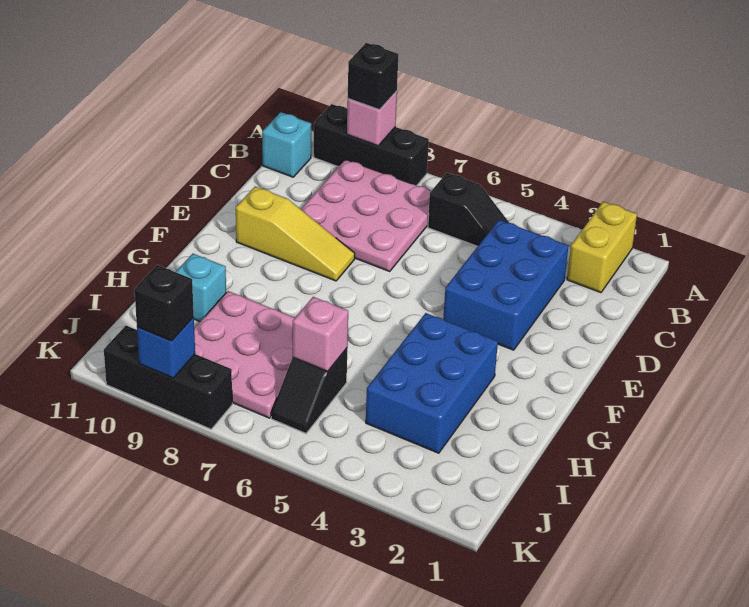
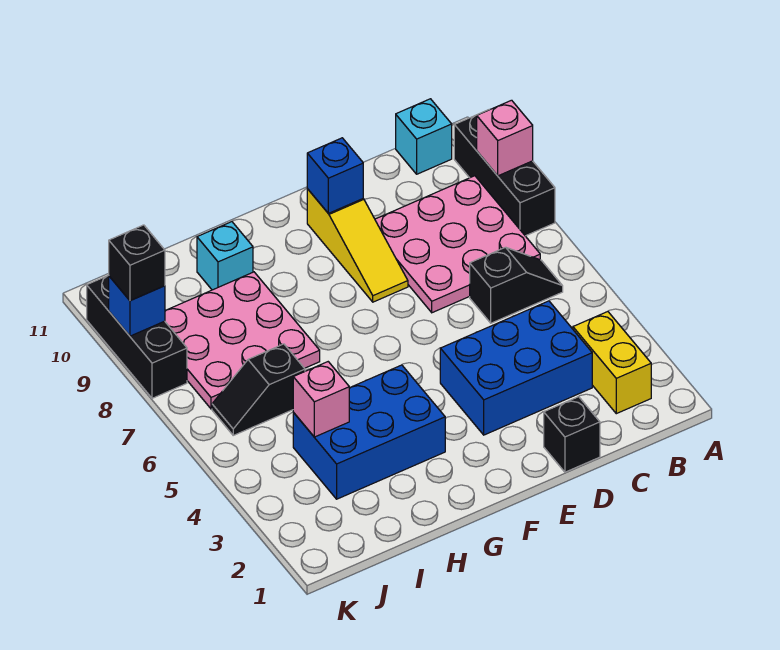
yellow brick A2:B2 level 1 -> yellow brick B2:B3 level 1
black brick A9 level 3 -> black brick D1 level 1
black slope B5:B6 level 1 top 6 -> black slope B6:C6 level 1 top C
none -> blue brick E10 level 2
pink brick I6 level 2 -> pink brick I4 level 2

